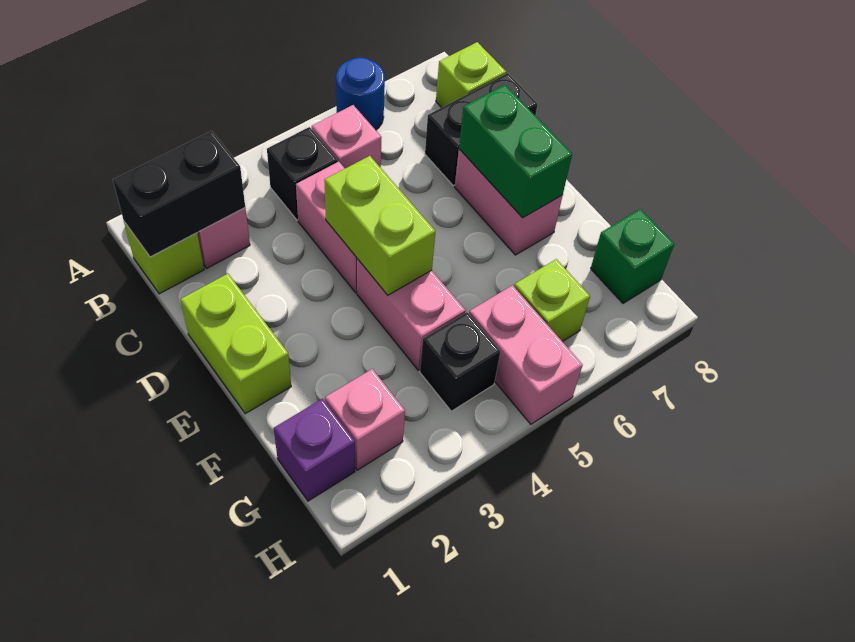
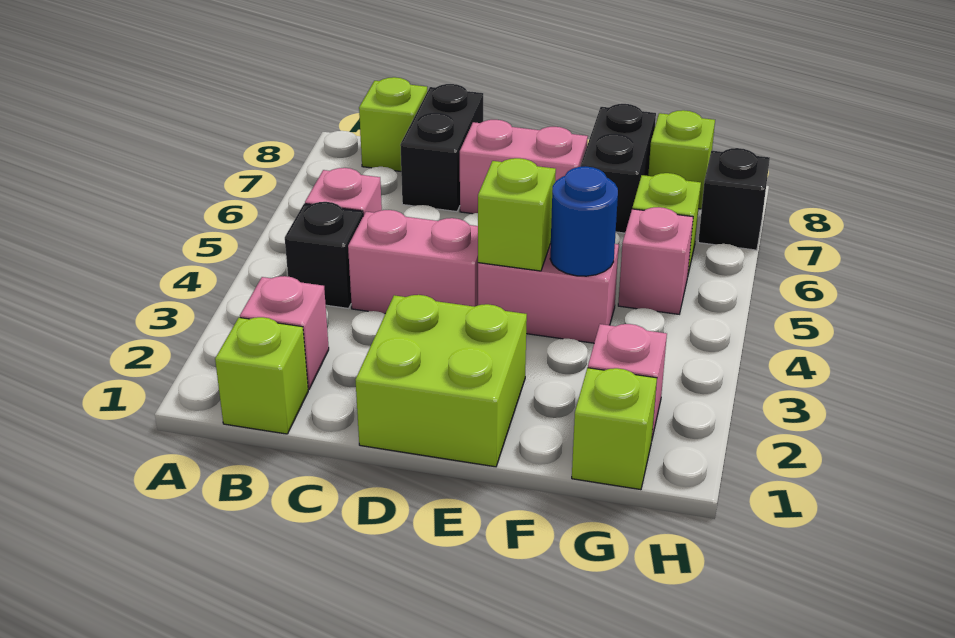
blue round brick A6 level 1 -> blue round brick F4 level 2
black brick B1:B2 level 2 -> black brick F7:F8 level 1
lime brick D1:E1 level 1 -> lime brick D1:E2 level 1
lime brick D4:E4 level 2 -> lime brick E4 level 2
green brick D7:E7 level 2 -> none
purple brick G1 level 1 -> lime brick G1 level 1
black brick G4 level 1 -> black brick H7 level 1
pink brick G5:H5 level 1 -> pink brick G5 level 1
green brick G8 level 1 -> lime brick G8 level 1

